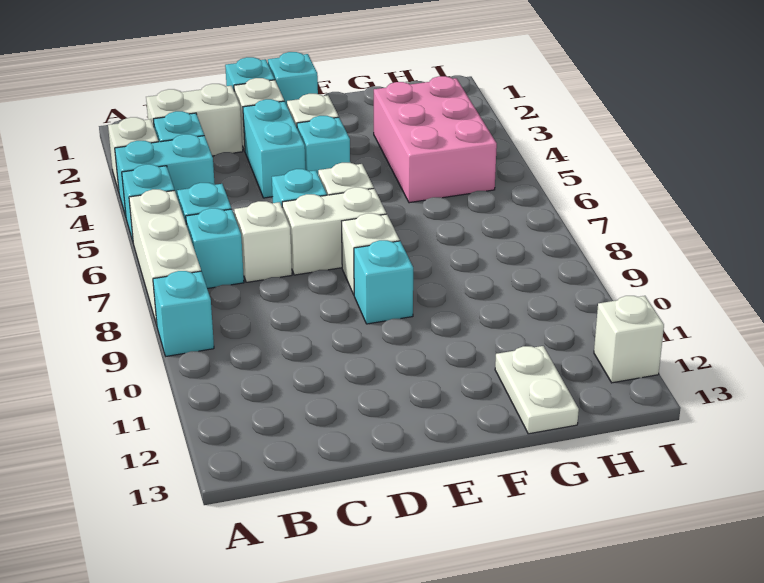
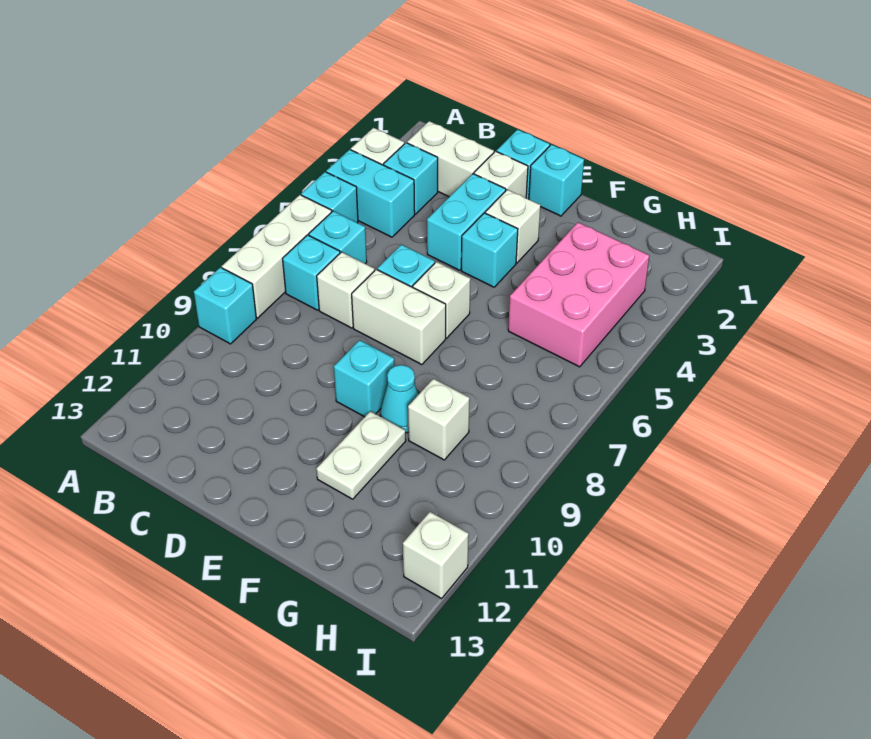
white brick E8 level 1 -> white brick G9 level 1
none -> cyan cone F9 level 1
white plate G12:G13 level 1 -> white plate F10:F11 level 1

